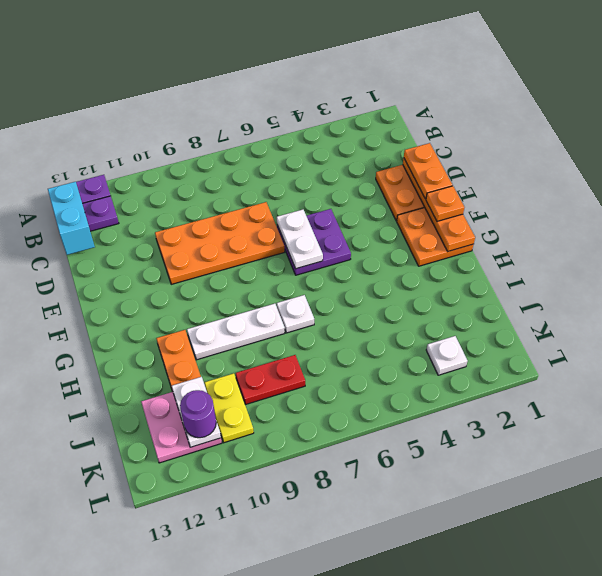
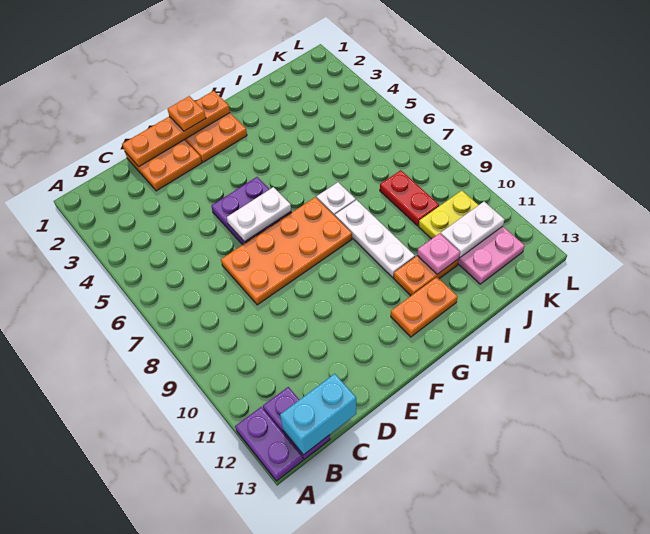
orange plate D1:E1 level 3 -> orange plate G12:H12 level 1
orange plate D7:E10 level 1 -> orange plate D7:G8 level 1
none -> pink plate I11 level 2
white plate K3 level 1 -> none
purple round brick K11 level 3 -> none

